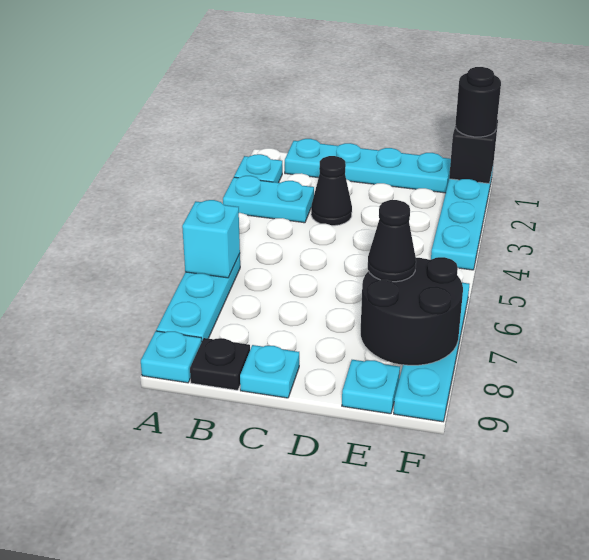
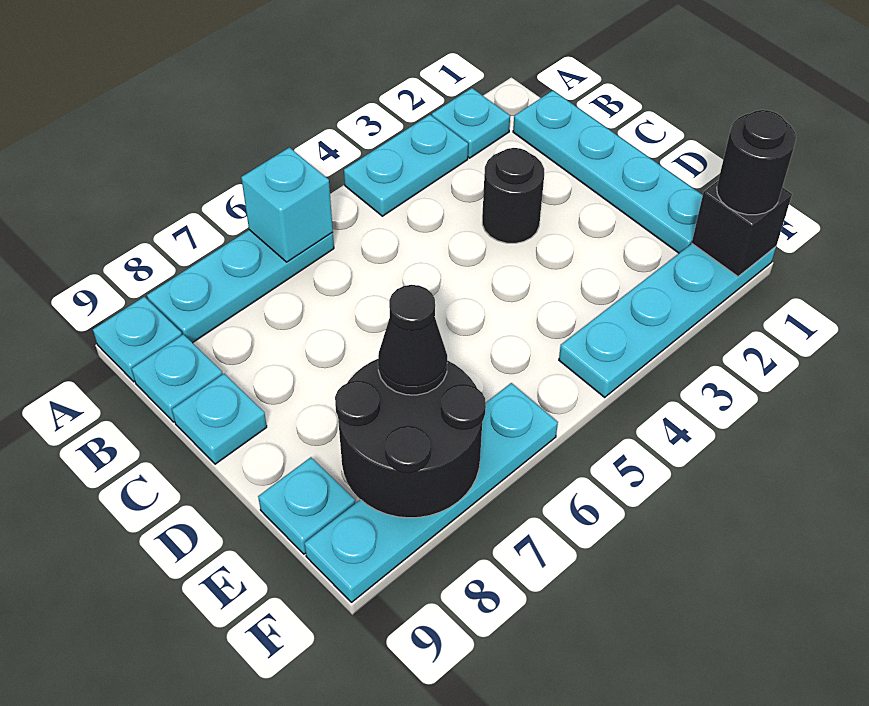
cyan plate A3:B3 level 1 -> cyan plate A3:A4 level 1
black plate B9 level 1 -> cyan plate B9 level 1
black cone C3 level 1 -> black round brick C3 level 1

